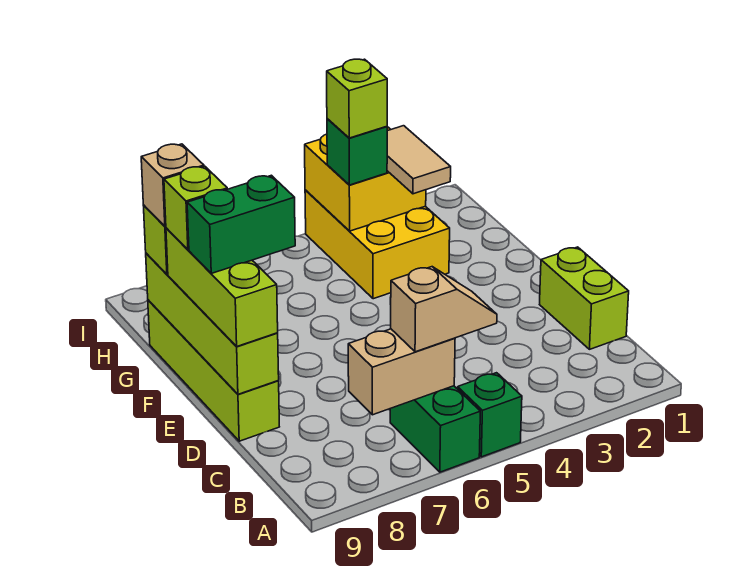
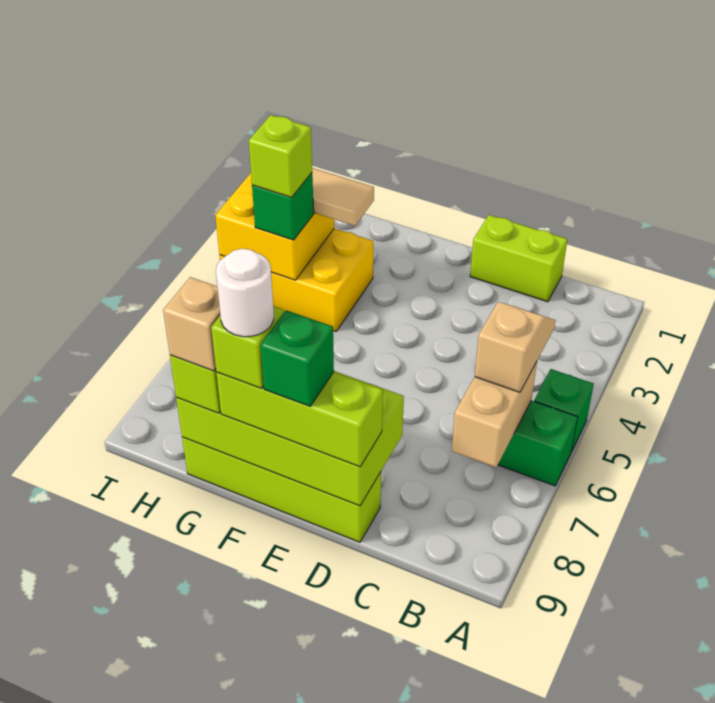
lime brick D9:G9 level 2 -> lime brick D8:G9 level 2
green brick E8:E9 level 4 -> green brick E9 level 4
none -> white round brick F9 level 5

